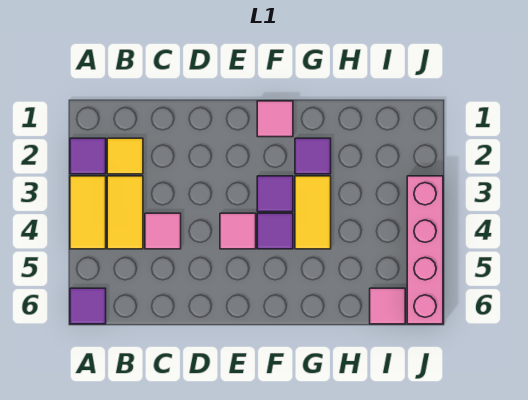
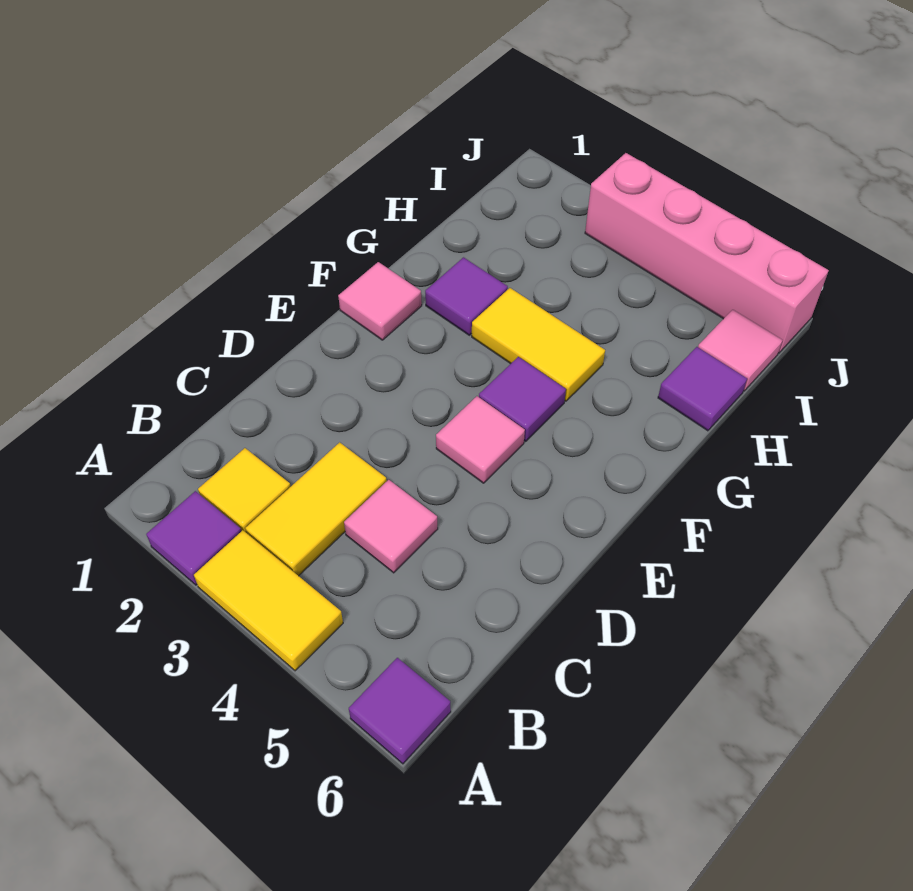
yellow tile B3:B4 level 1 -> yellow tile B3:C3 level 1
purple tile F3 level 1 -> purple tile H6 level 1

